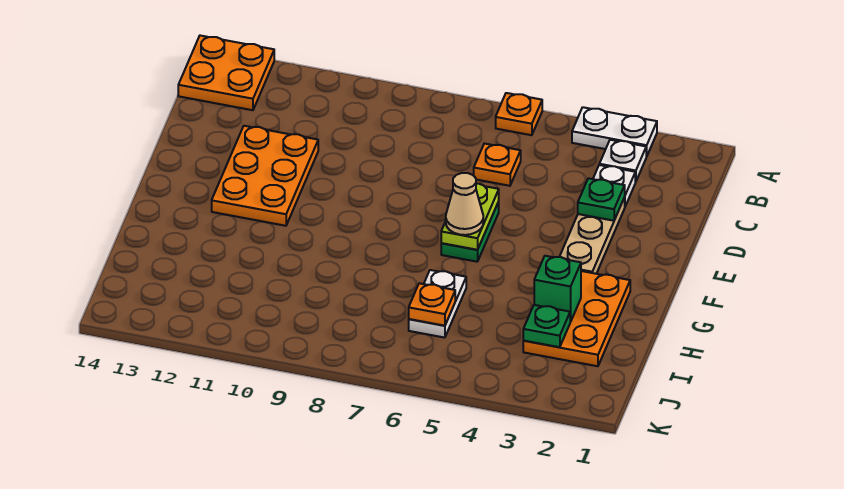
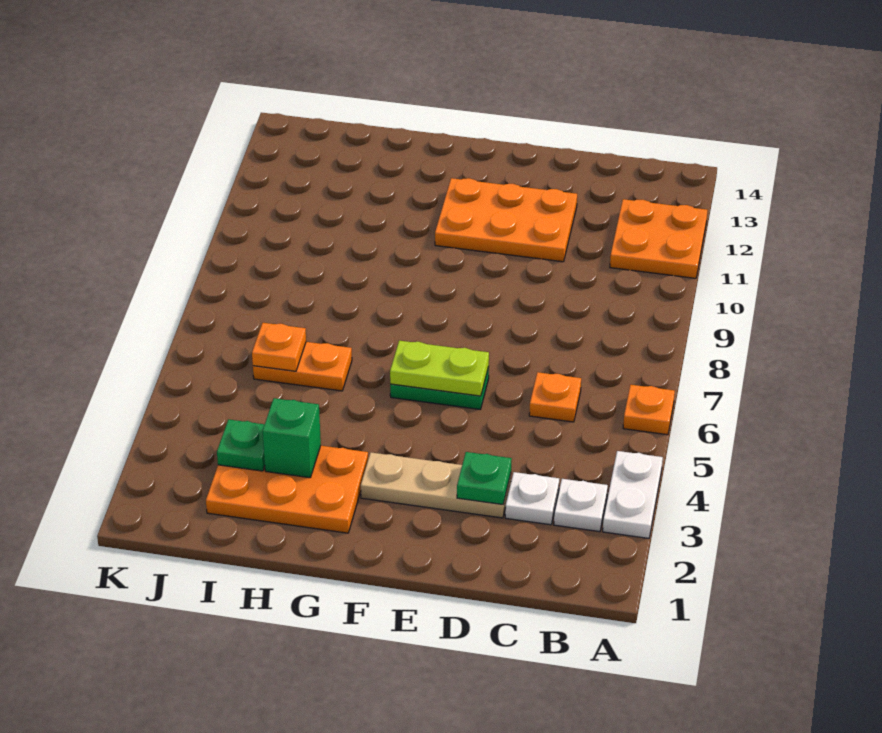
orange plate A13:B14 level 1 -> orange plate A11:B12 level 1
tan cone F6 level 3 -> none
white plate H6:I6 level 1 -> orange plate H6:I6 level 1

